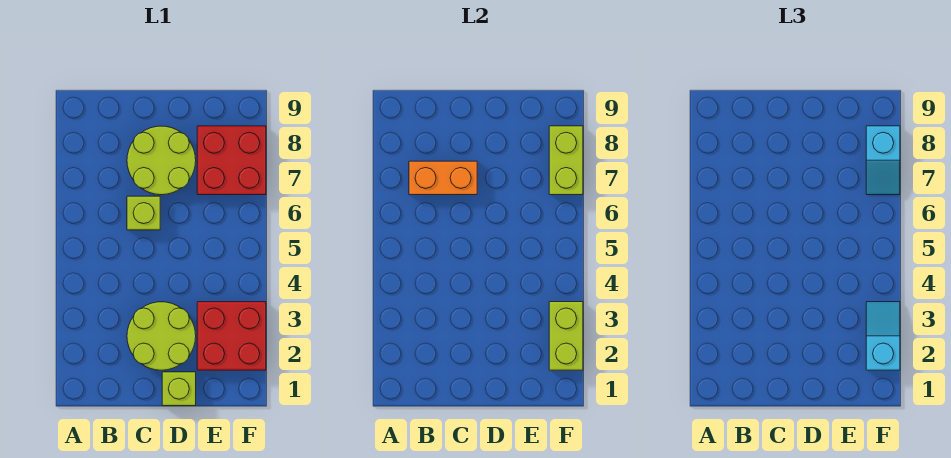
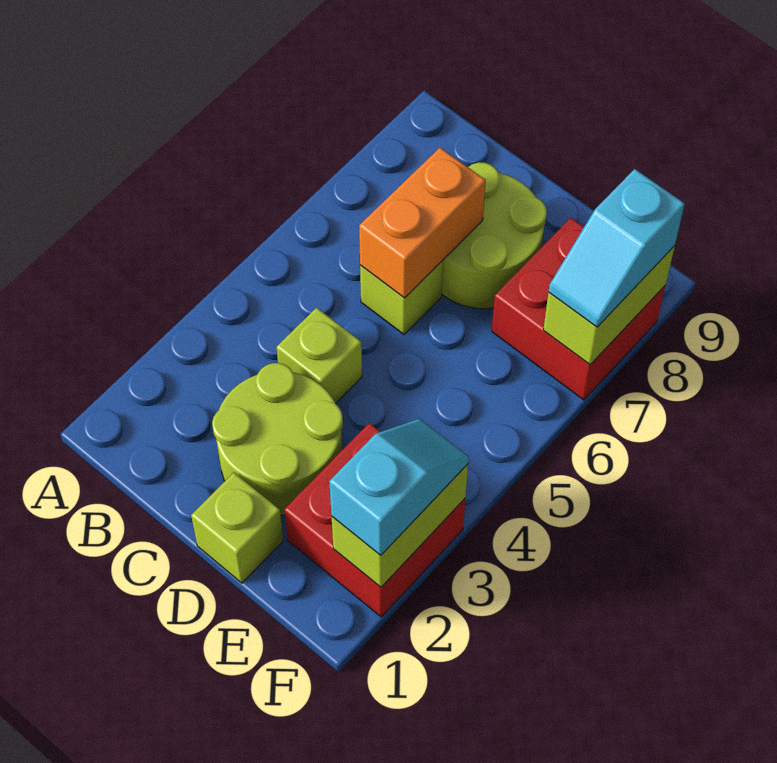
orange brick B7:C7 level 2 -> orange brick C6:C7 level 2
none -> lime brick C4 level 1

